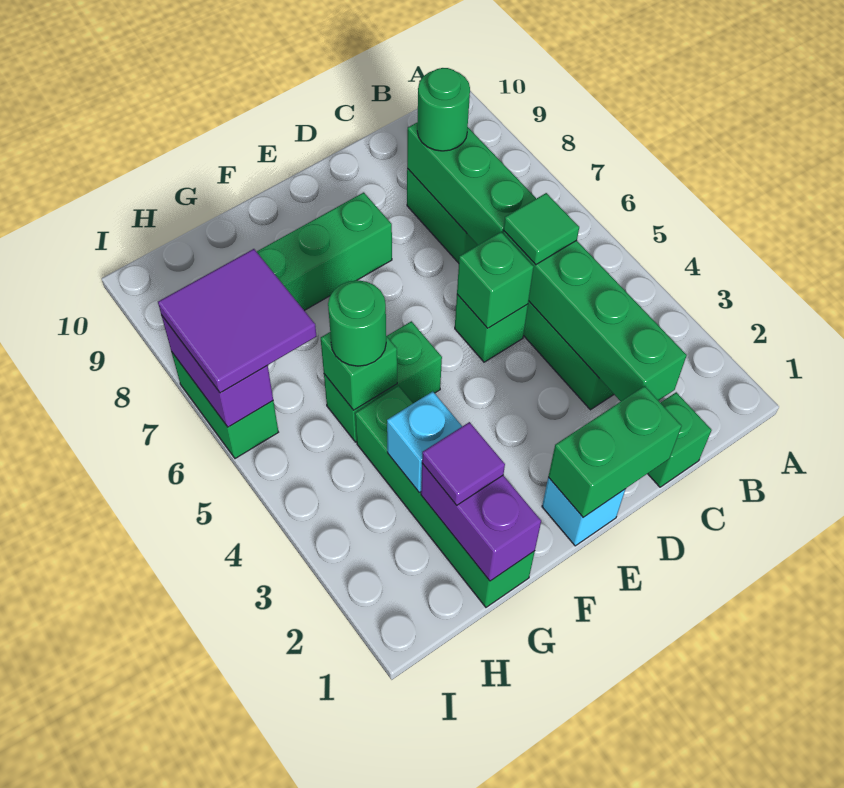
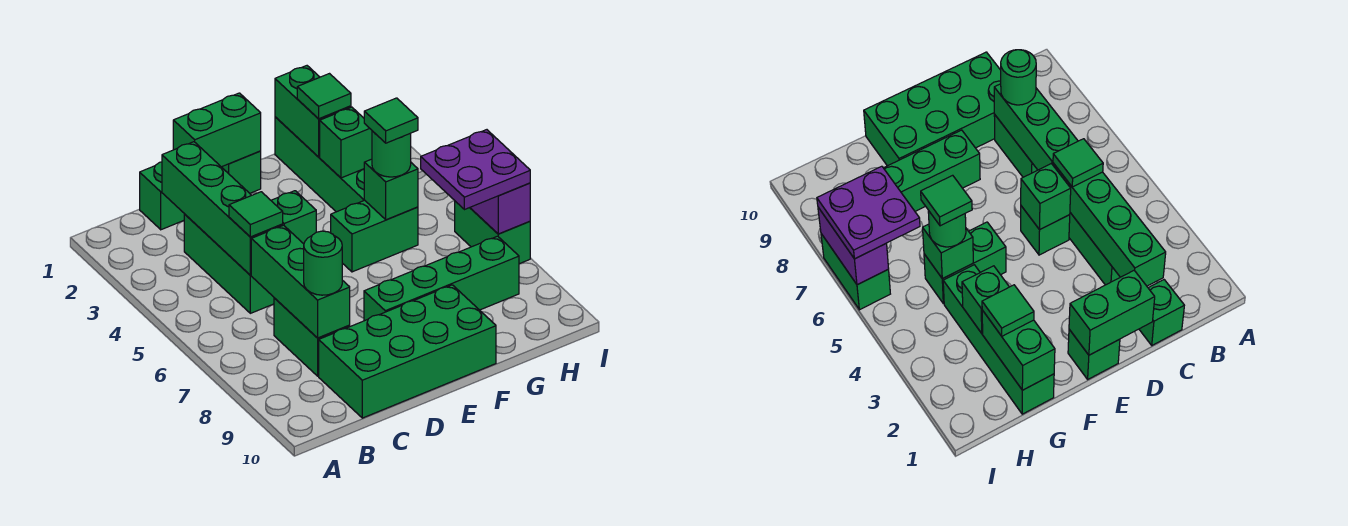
none -> green brick C9:F10 level 1
cyan brick E1 level 1 -> green brick E1 level 1
purple brick G1:G2 level 2 -> green brick G1:G2 level 2
purple tile G2 level 3 -> green tile G2 level 3
cyan brick G3 level 2 -> green brick G3 level 2
none -> green tile G5 level 4
purple tile H6:I7 level 3 -> purple plate H6:I7 level 3

